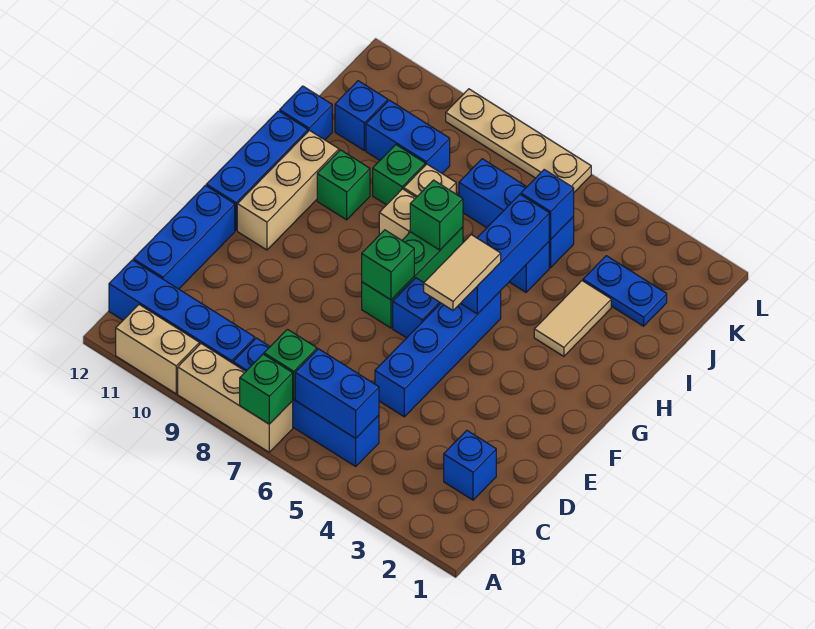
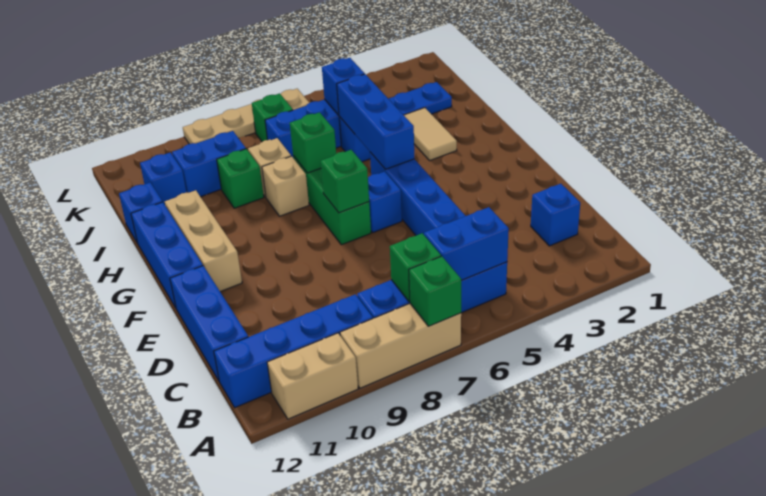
tan tile F5:G5 level 3 -> none
green brick H10 level 1 -> green brick K7 level 1

